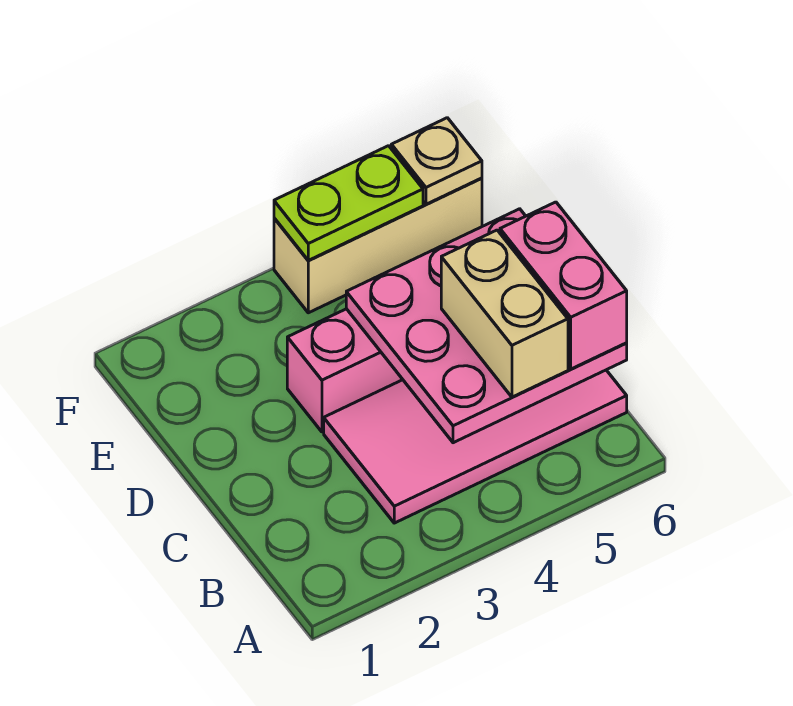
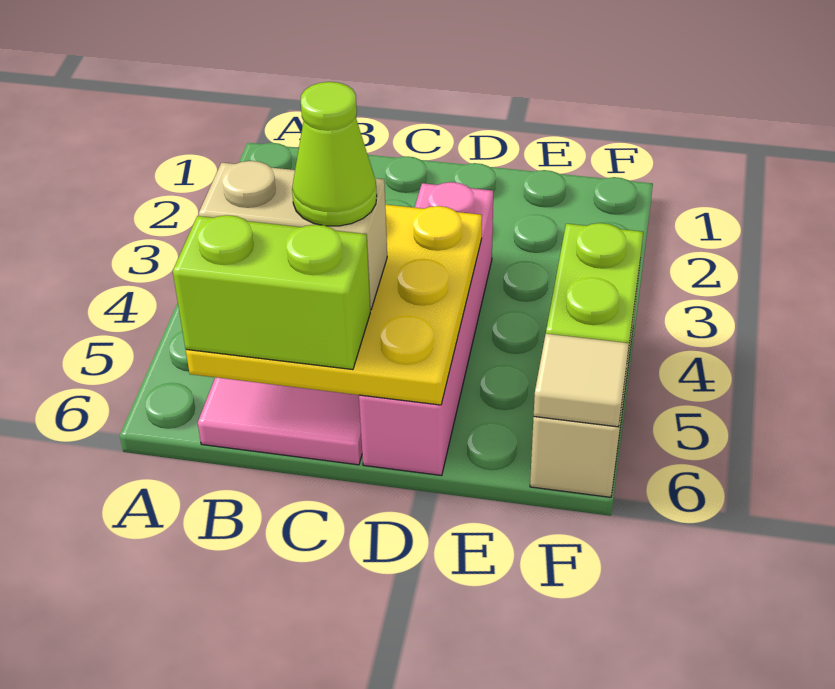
pink plate B4:D6 level 2 -> yellow plate B4:D6 level 2
pink brick B6:C6 level 3 -> lime brick B6:C6 level 3
none -> lime cone C5 level 4
tan plate F6 level 2 -> tan tile F6 level 2

